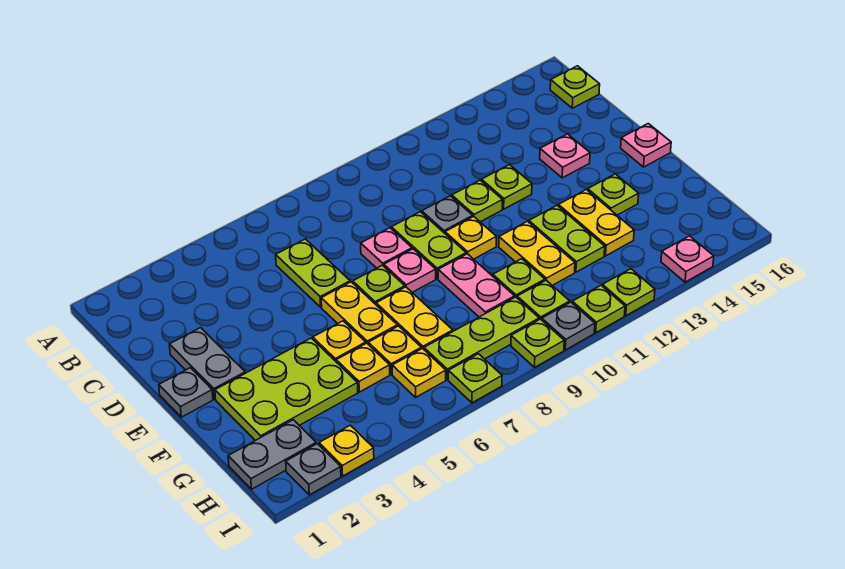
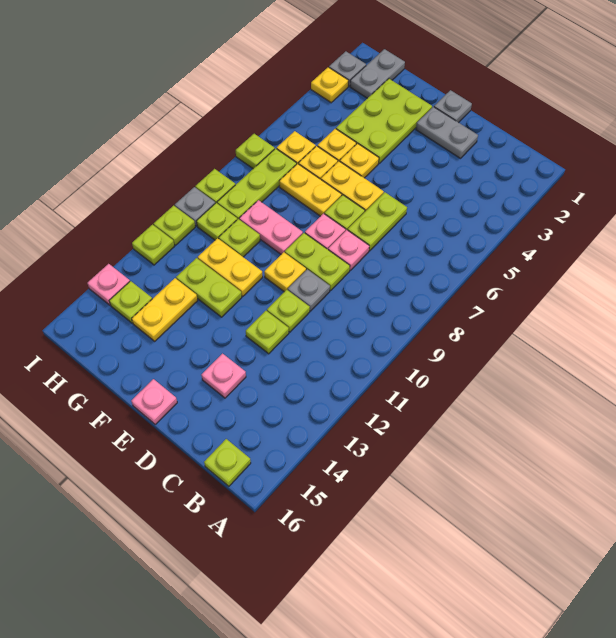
lime plate C6:D6 level 1 -> lime plate D6:D7 level 1
yellow plate F13:G13 level 1 -> yellow plate G13:G14 level 1
lime plate F14 level 1 -> lime plate H14 level 1

